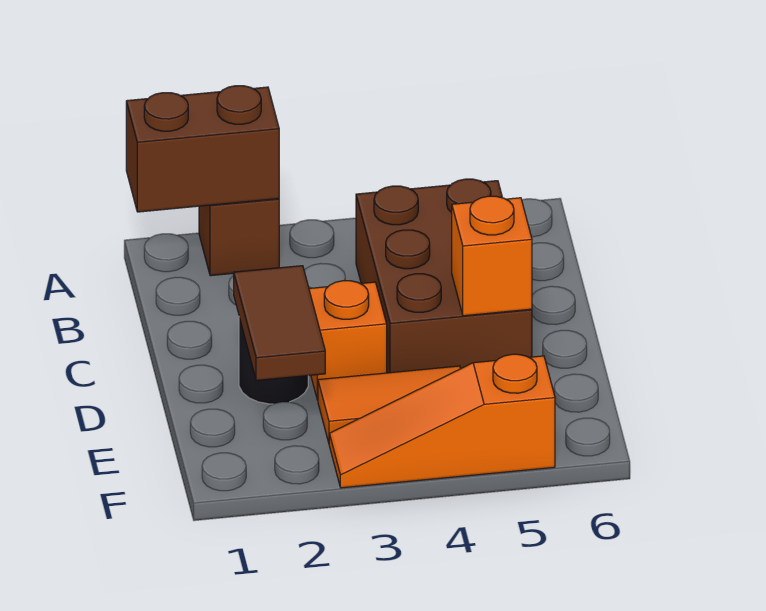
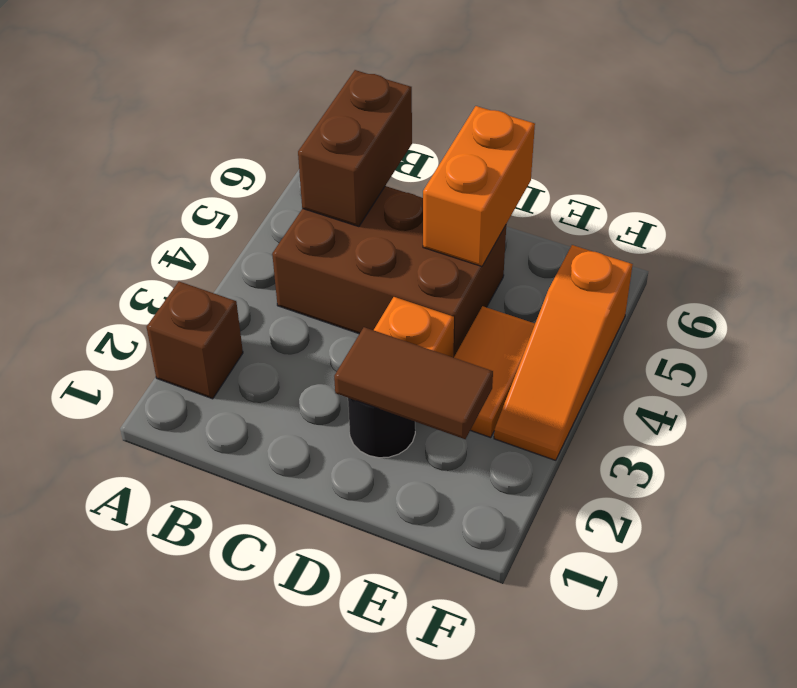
brown brick A1:A2 level 2 -> brown brick B5:B6 level 2
orange brick D5 level 2 -> orange brick D5:D6 level 2

